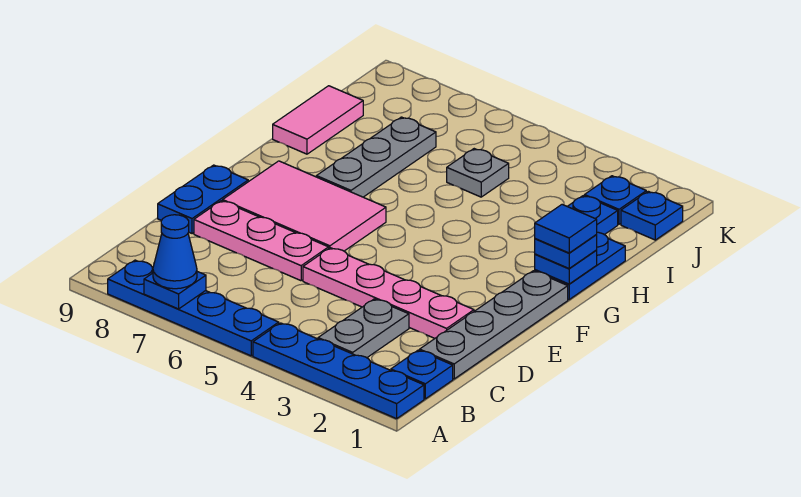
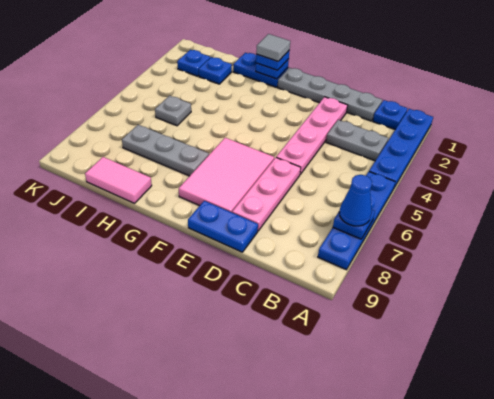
blue tile G1 level 4 -> grey tile G1 level 4
blue plate J1 level 1 -> none

